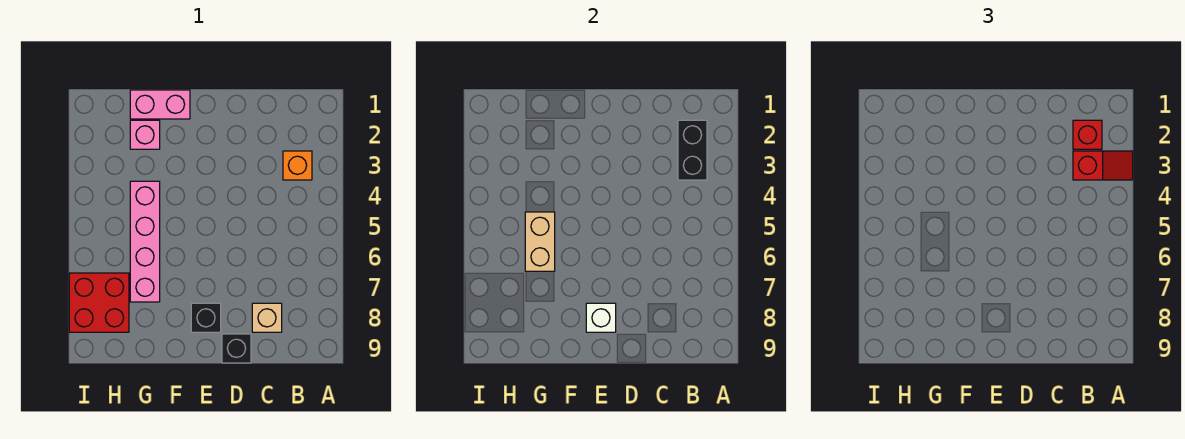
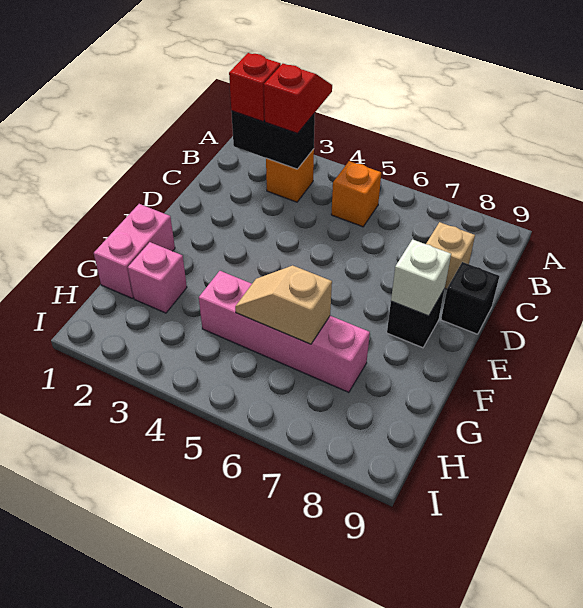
none -> orange brick B5 level 1
tan brick G5:G6 level 2 -> tan slope G5:G6 level 2 top 6
red brick H7:I8 level 1 -> none

